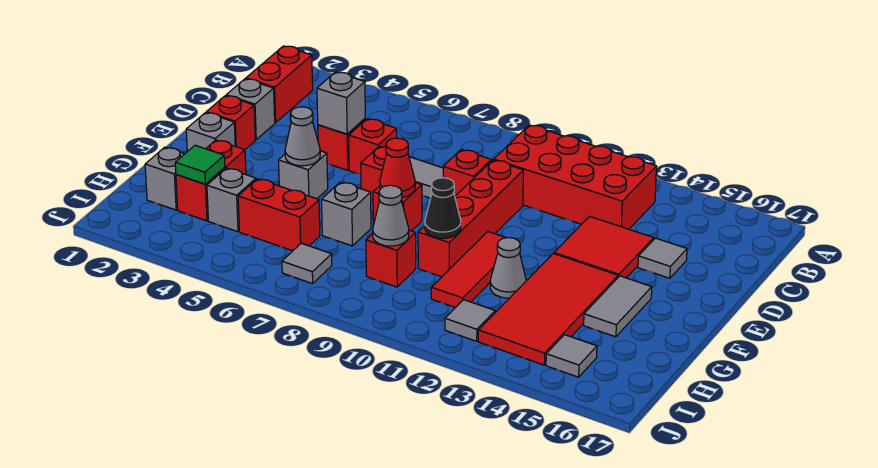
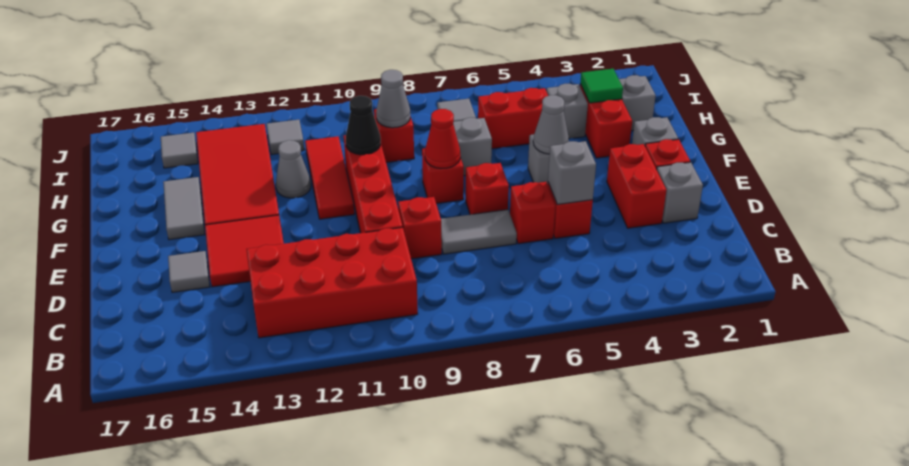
red brick B2:C2 level 1 -> red brick D3:E3 level 1

